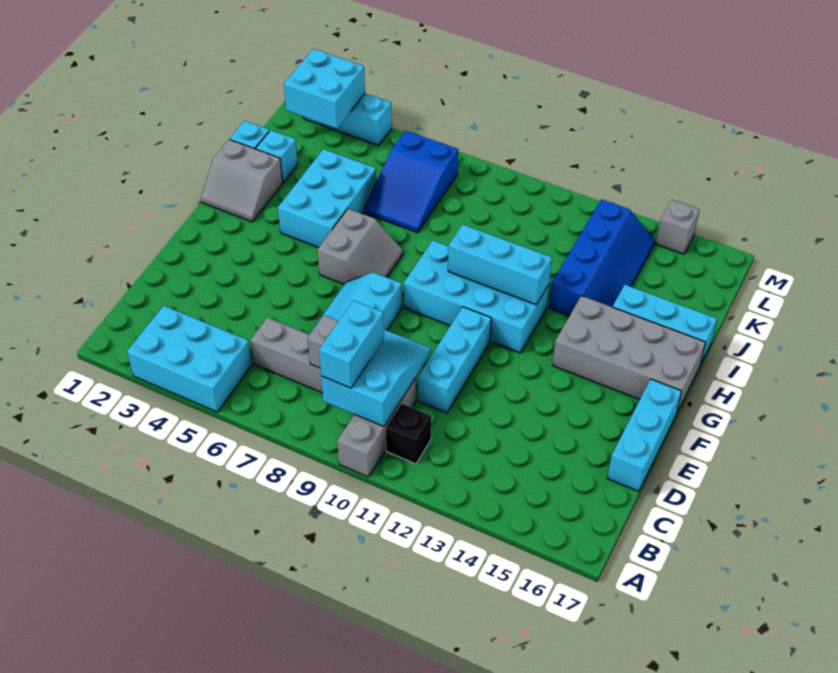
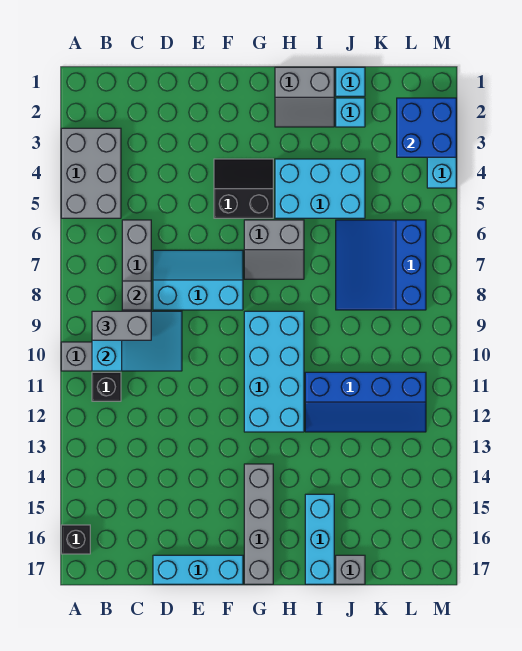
cyan brick A3:B5 level 1 -> grey brick A3:B5 level 1
none -> black brick A16 level 1
cyan brick B9:C9 level 3 -> grey brick B9:C9 level 3
cyan brick D11:F11 level 1 -> none
none -> black slope F4:G5 level 1 top 5
grey brick G14:H17 level 1 -> grey brick G14:G17 level 1
grey slope H1:I2 level 1 top I -> grey slope H1:I2 level 1 top 1
cyan brick H10:H12 level 2 -> none
blue slope I13:L14 level 1 top 13 -> blue slope I11:L12 level 1 top 11
blue slope J6:L7 level 1 top L -> blue slope J6:L8 level 1 top L
cyan brick L2:M3 level 2 -> blue brick L2:M3 level 2
grey brick M15 level 1 -> grey brick J17 level 1

